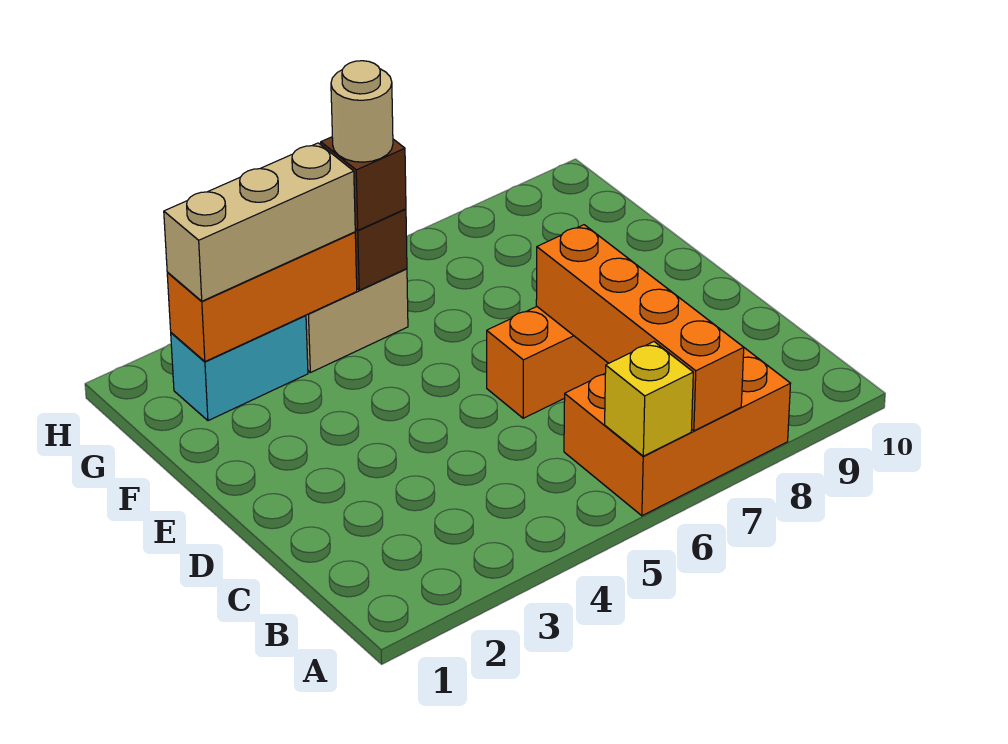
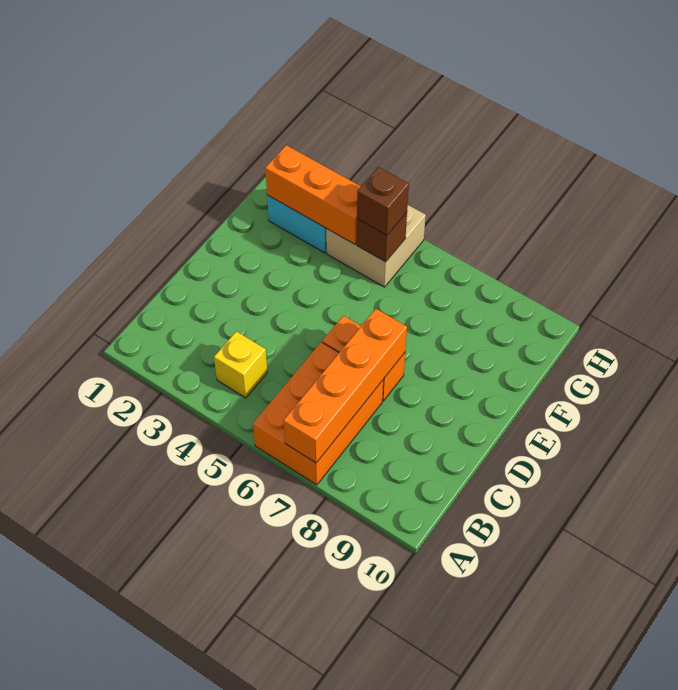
orange brick A6:B8 level 1 -> orange brick A6:C7 level 1
yellow brick A6 level 2 -> yellow brick B4 level 1
tan brick G2:G4 level 3 -> none
tan round brick G5 level 4 -> none

